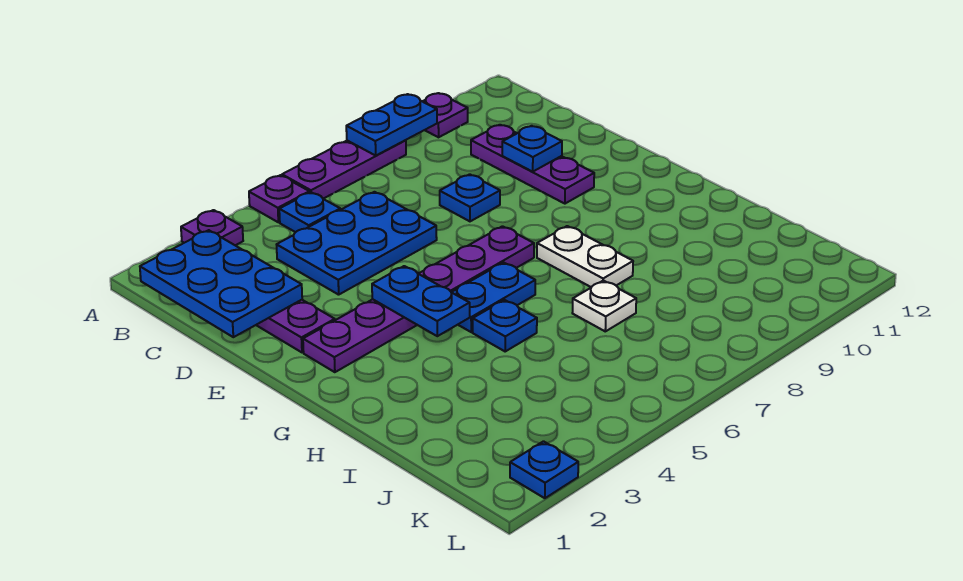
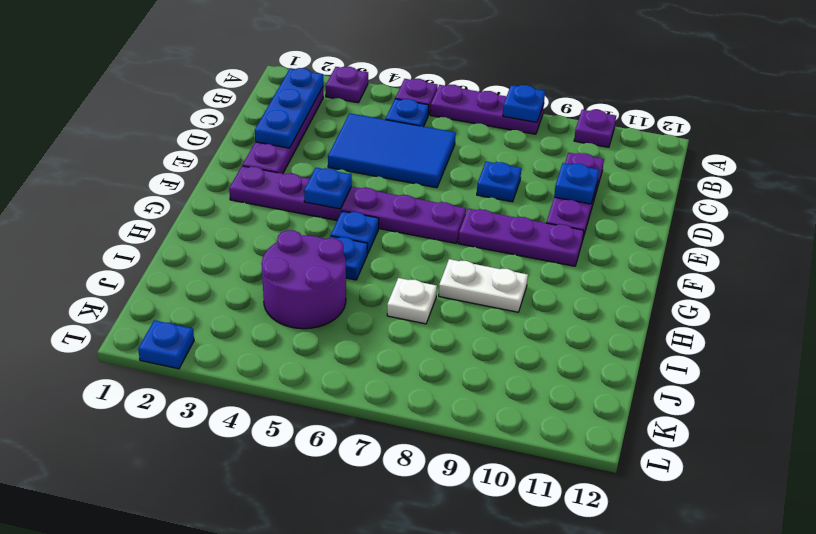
blue plate A8:A9 level 2 -> blue plate A8 level 2
blue plate B1:D2 level 2 -> blue plate B2:D2 level 2
blue plate C4:D6 level 1 -> blue tile C4:D6 level 1
blue plate F4:G4 level 2 -> blue plate F4 level 2
none -> purple plate F8:F10 level 1
blue plate G5:G6 level 1 -> blue plate G5 level 1
white plate G8:H8 level 1 -> white plate H8:H9 level 1
none -> purple round brick I4:J5 level 1

